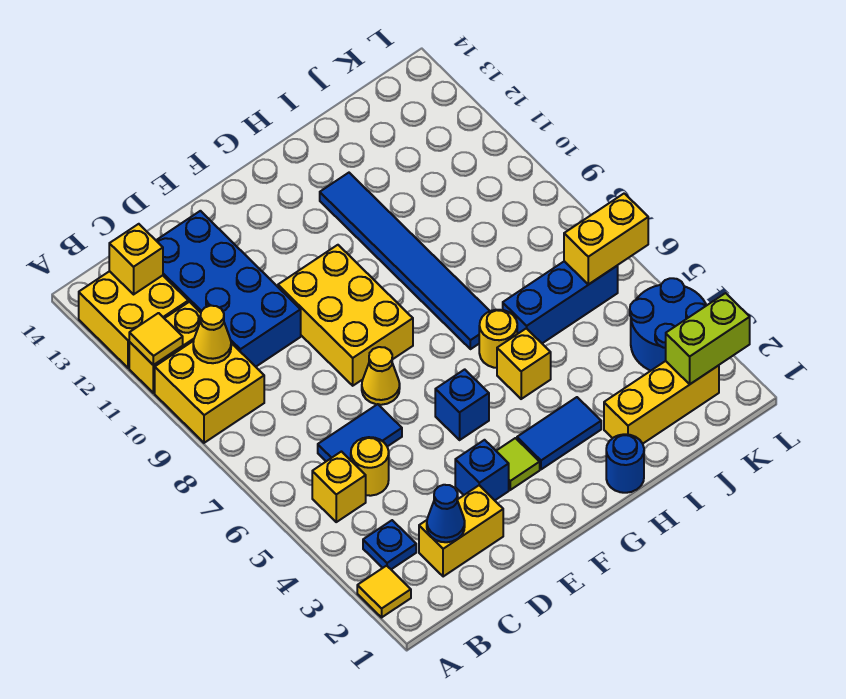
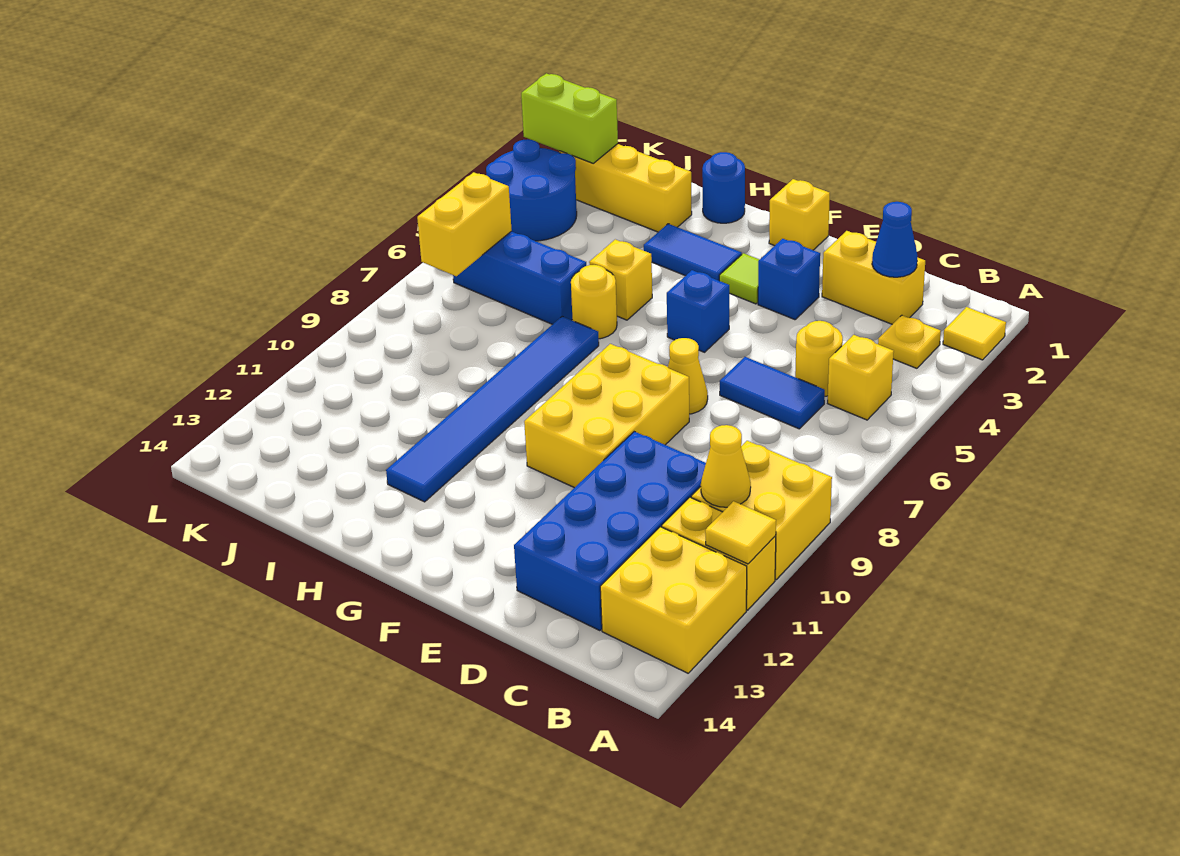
blue plate B3 level 1 -> yellow plate B3 level 1
yellow brick B13 level 2 -> yellow brick F1 level 1
yellow brick K6:L6 level 2 -> yellow brick K6:K7 level 2

